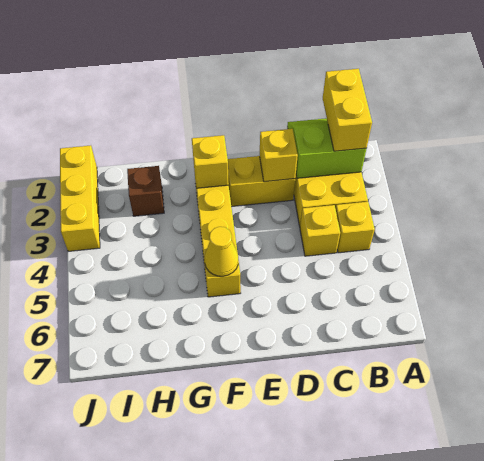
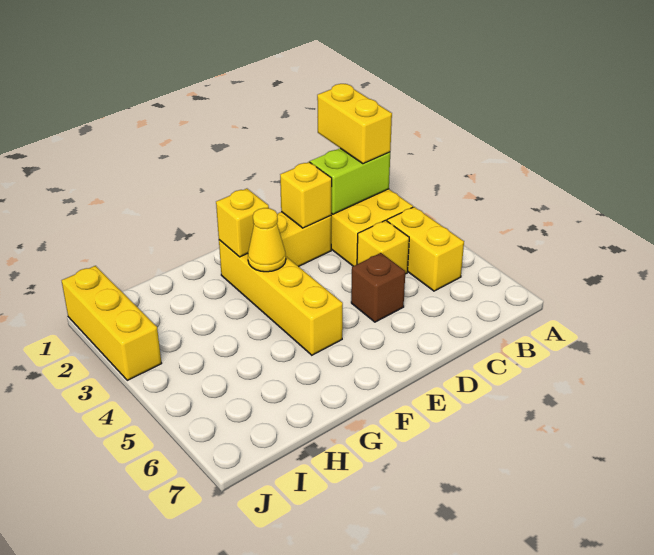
yellow brick B4 level 1 -> yellow brick B4:B5 level 1
yellow cone F5 level 2 -> yellow cone F3 level 2
brown brick H2 level 1 -> brown brick D5 level 1

